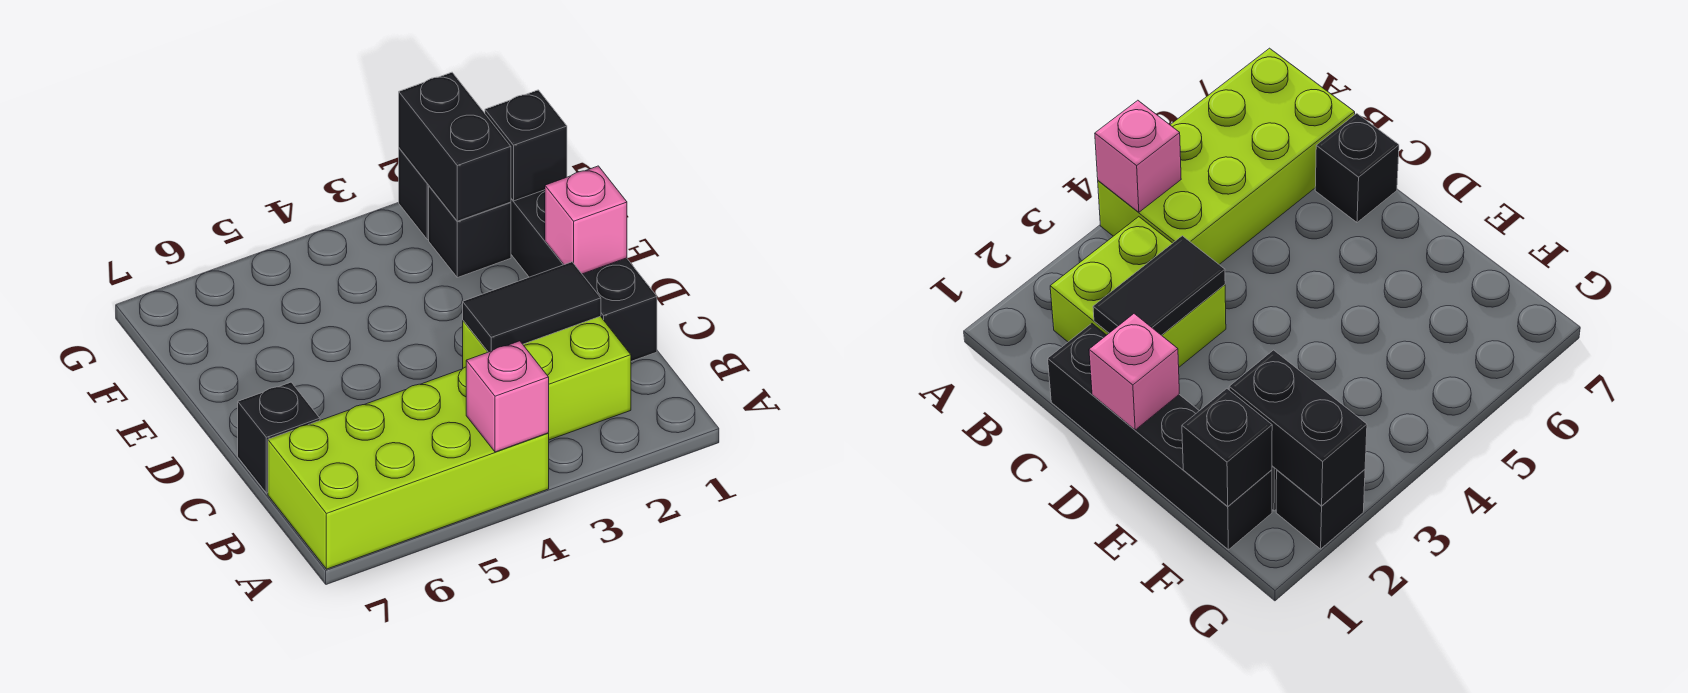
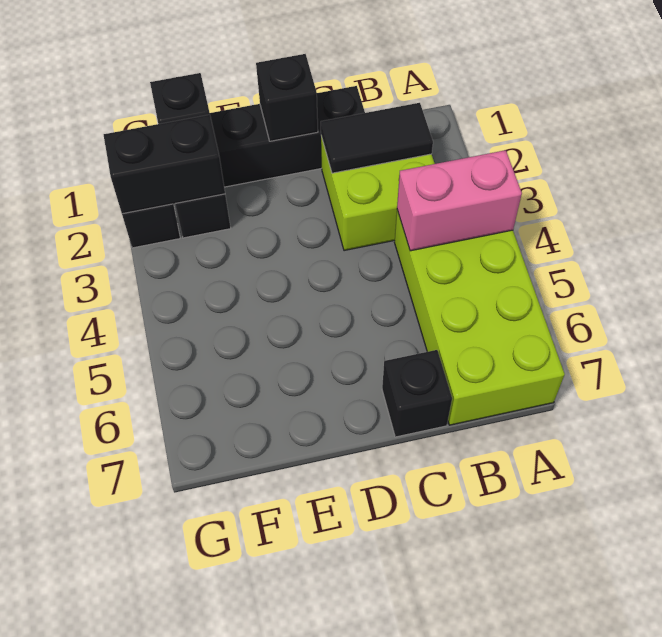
pink brick A4 level 2 -> pink brick A4:B4 level 2
black tile C2:C3 level 2 -> black tile B2:C2 level 2
pink brick D1 level 2 -> black brick D1 level 2

